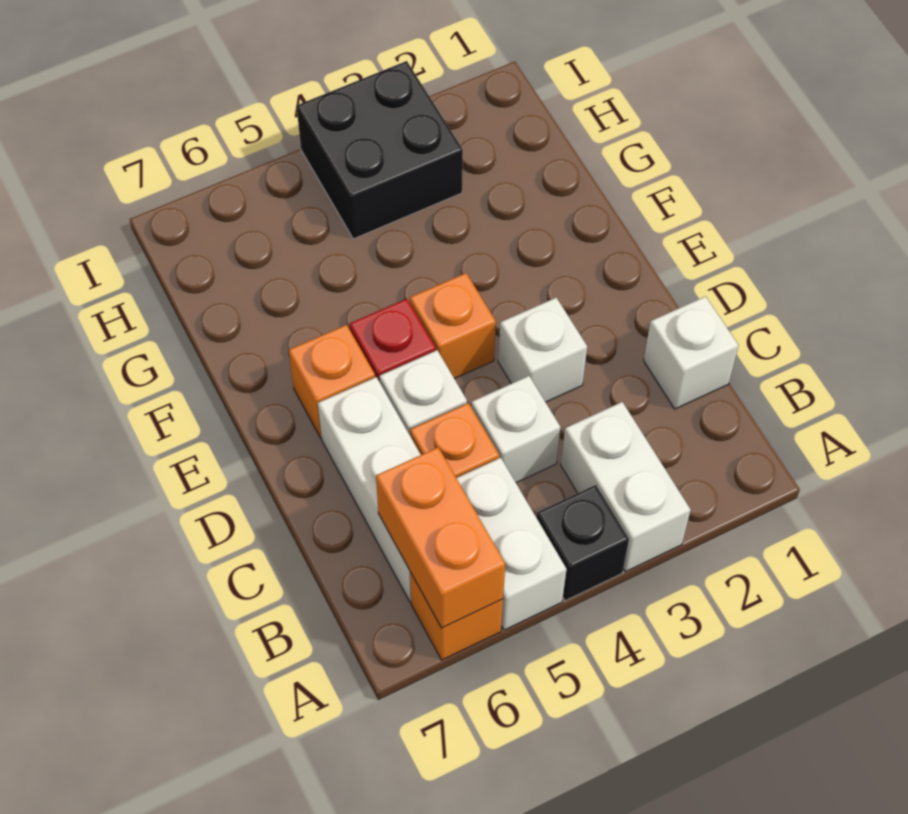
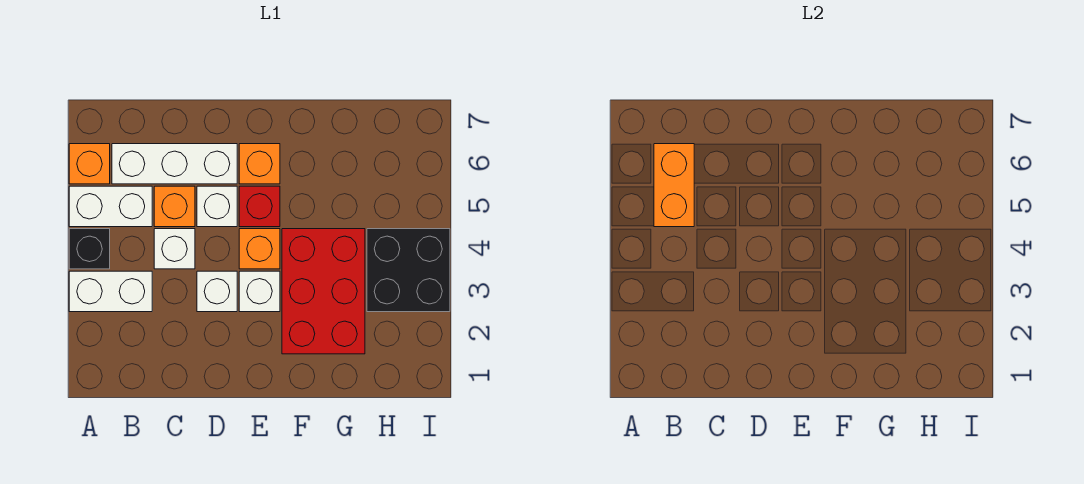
orange brick A6:B6 level 2 -> orange brick B5:B6 level 2
white brick C1 level 1 -> white brick E3 level 1
none -> red brick F2:G4 level 1

